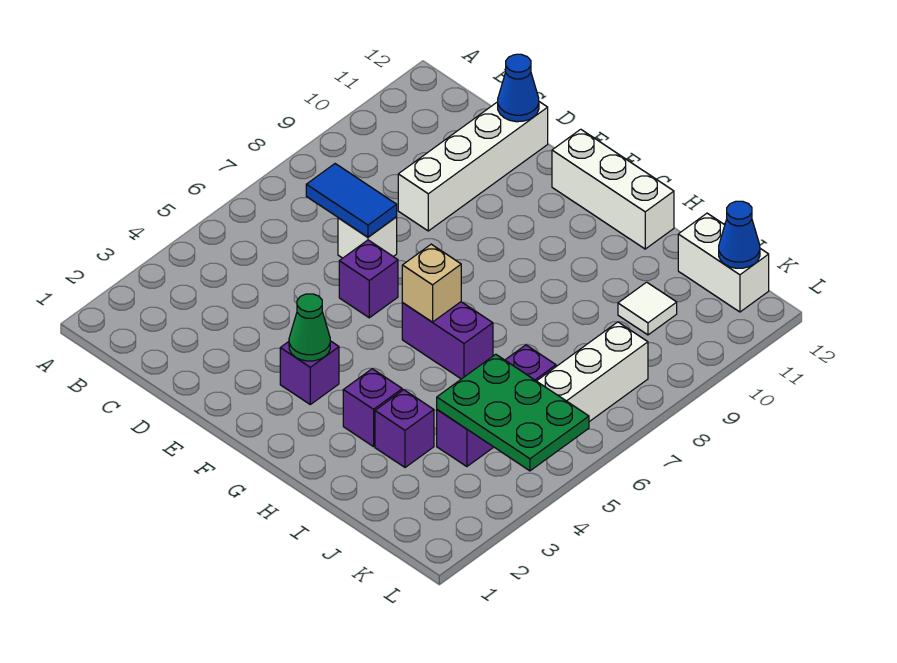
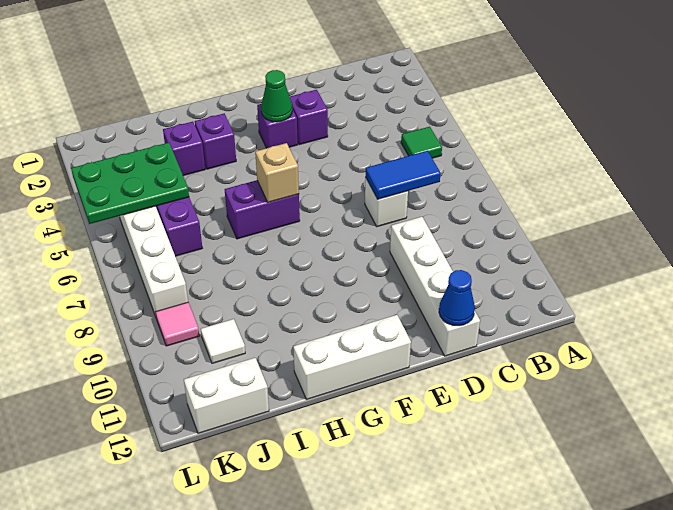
none -> green tile B5 level 1
purple brick E6 level 1 -> purple brick E3 level 1
none -> pink tile K9 level 1
blue cone K12 level 2 -> none

